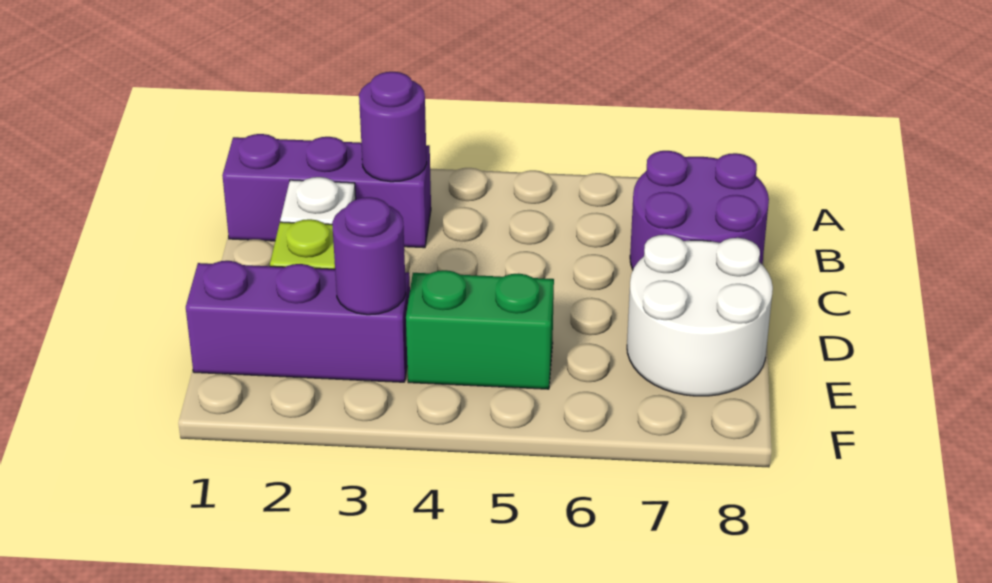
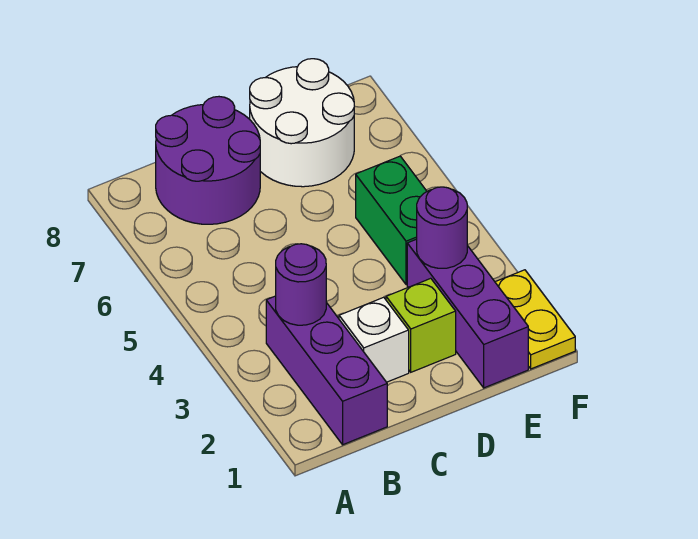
none -> yellow plate F1:F2 level 1

